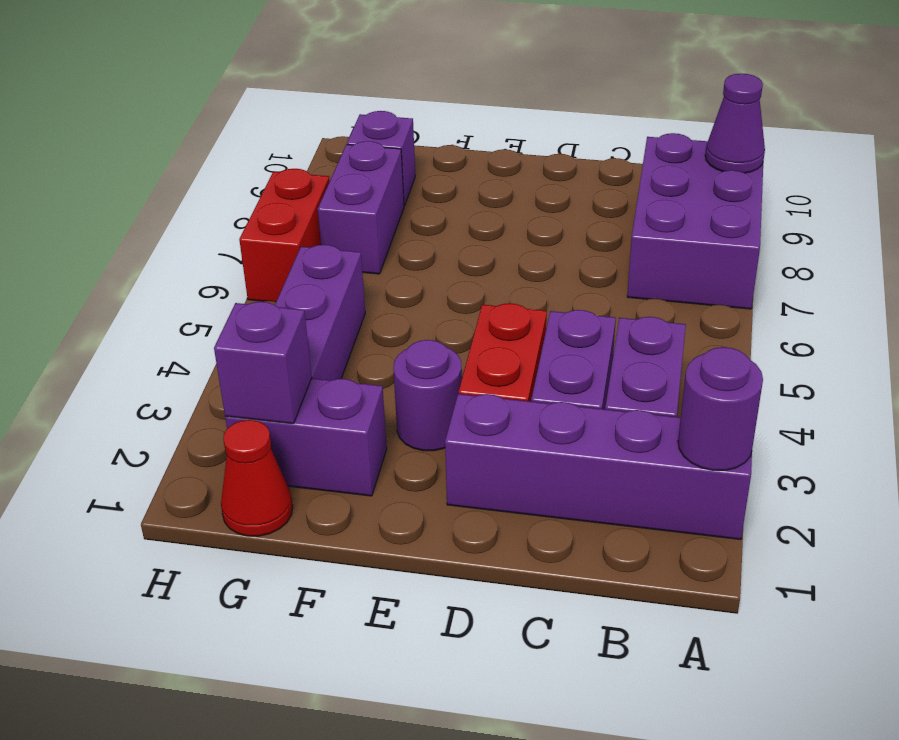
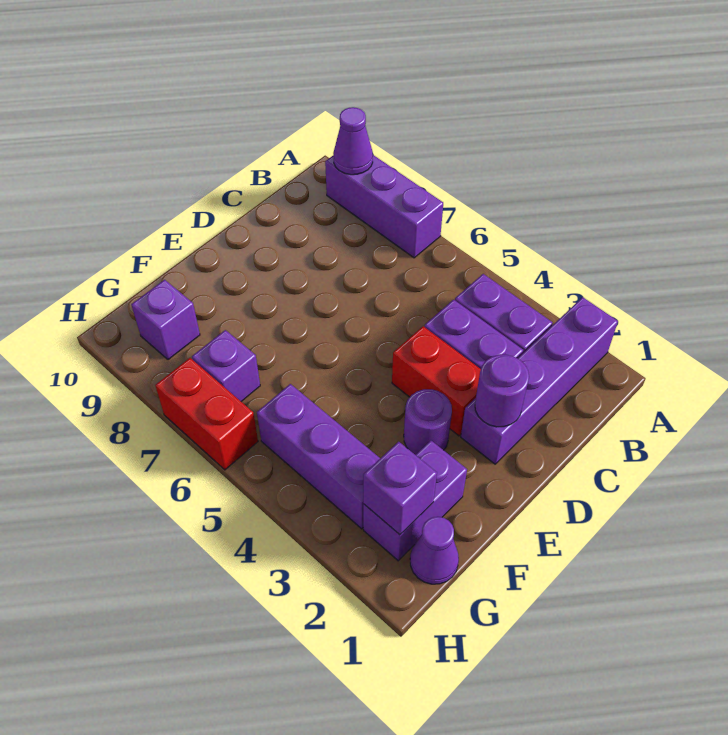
purple round brick A2 level 2 -> purple round brick D2 level 2
purple brick A7:B9 level 1 -> purple brick A7:A9 level 1
red cone G1 level 1 -> purple cone G1 level 1
purple brick G7:G8 level 1 -> purple brick G7 level 1

